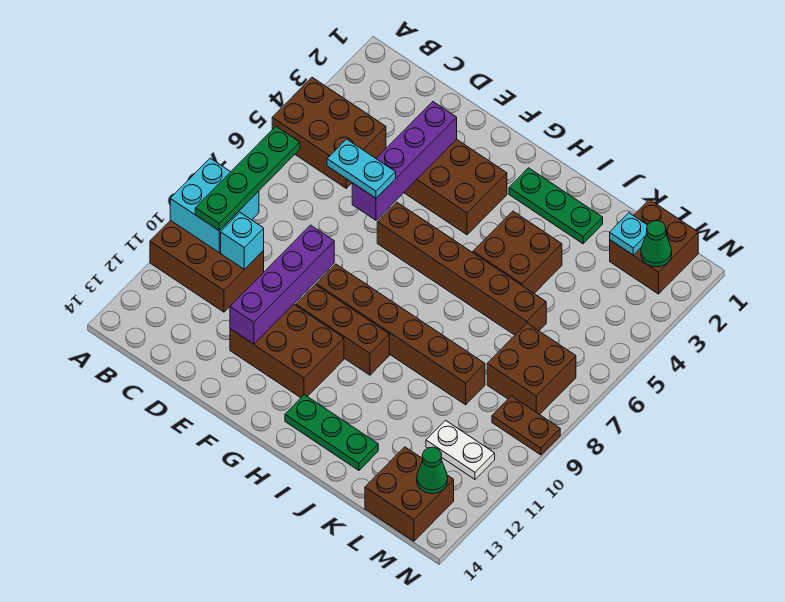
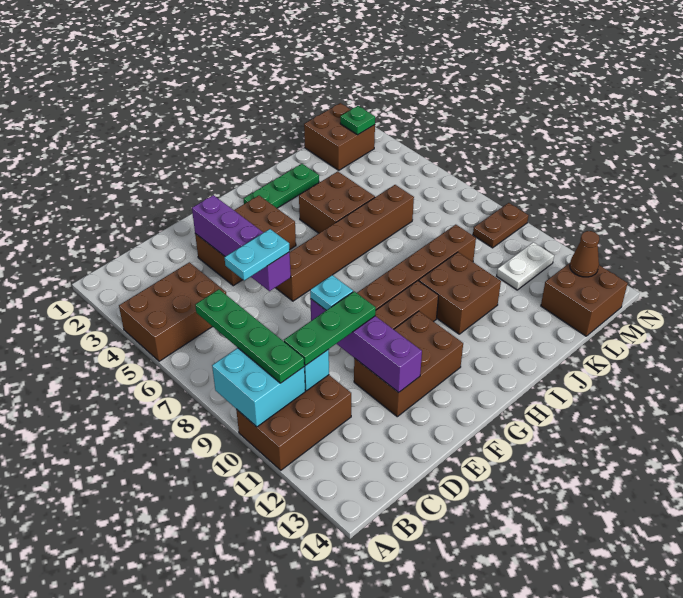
green plate H13:J13 level 1 -> green plate C10:E10 level 3
cyan plate L2 level 2 -> cyan plate E9 level 3
brown brick L7:M8 level 1 -> brown brick I10:J11 level 1
green cone M2 level 2 -> green plate M2 level 2
green cone M13 level 2 -> brown cone M13 level 2

